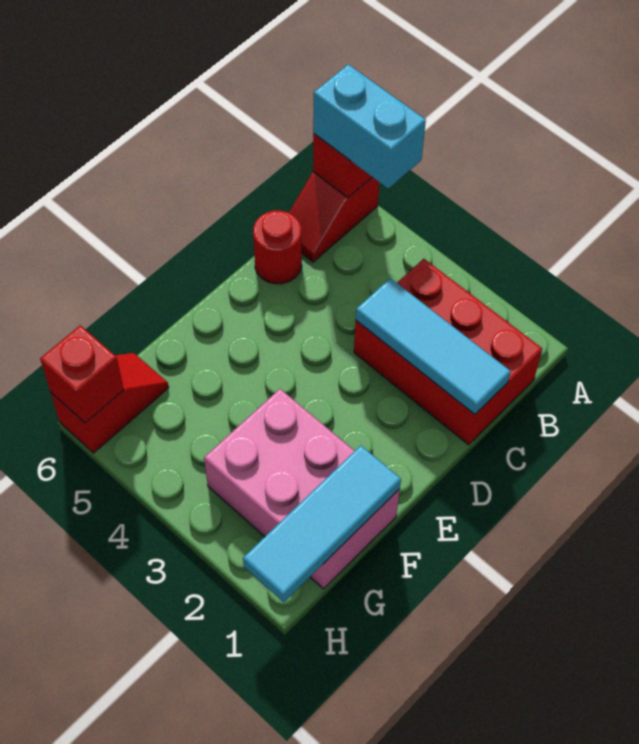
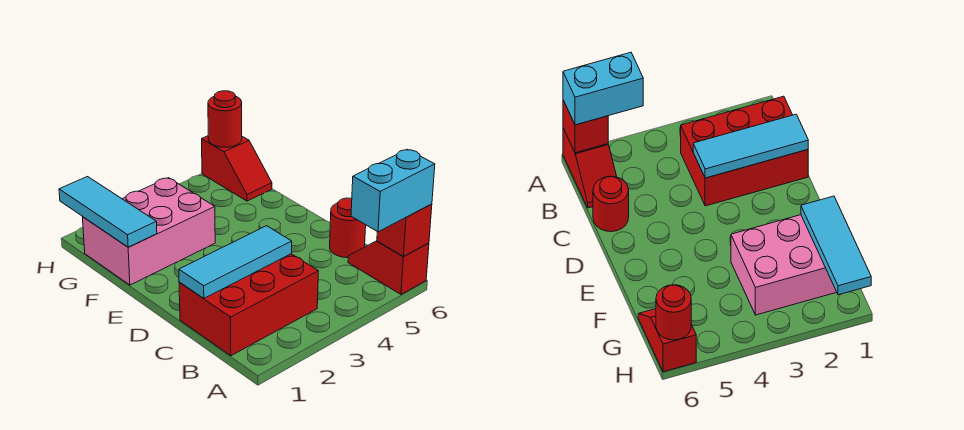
red brick H6 level 2 -> red round brick H6 level 2

